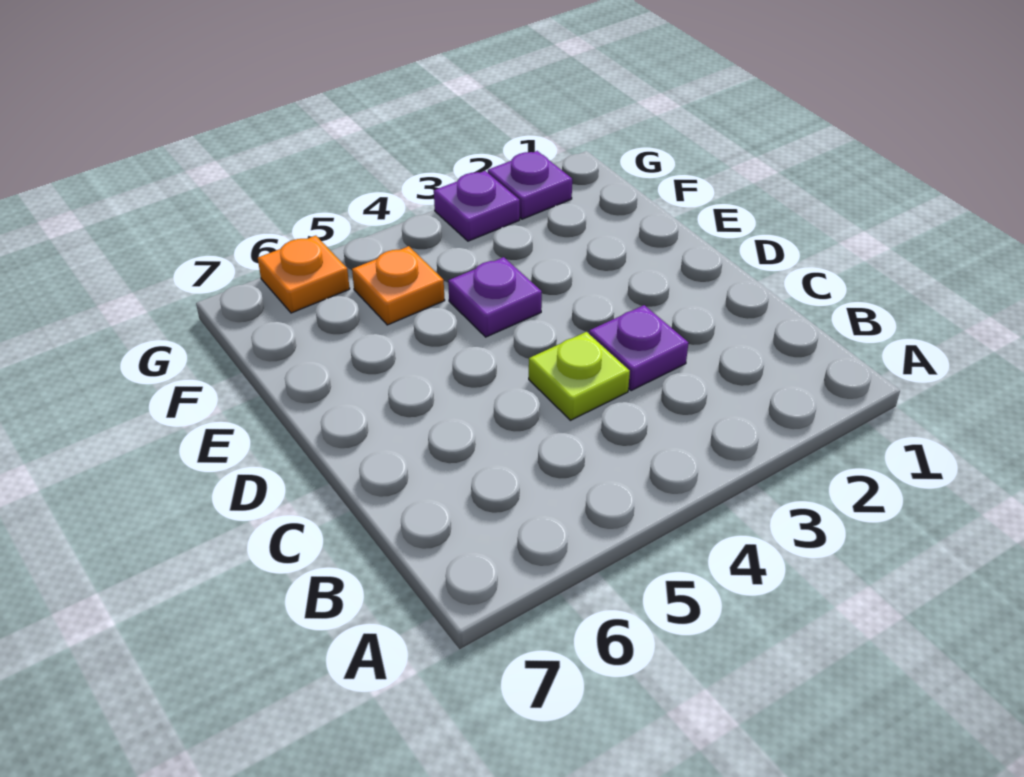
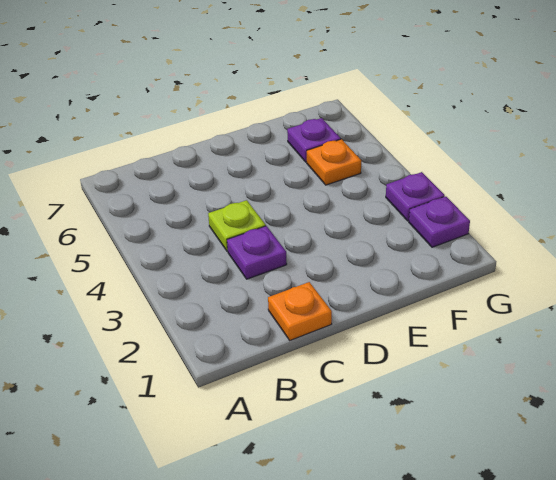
purple plate E4 level 1 -> purple plate F6 level 1
orange plate G6 level 1 -> orange plate C1 level 1

